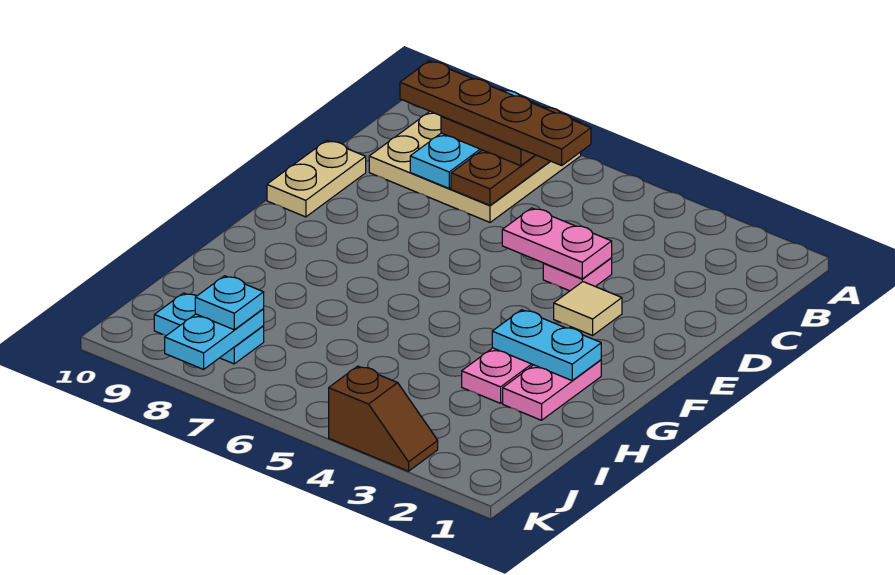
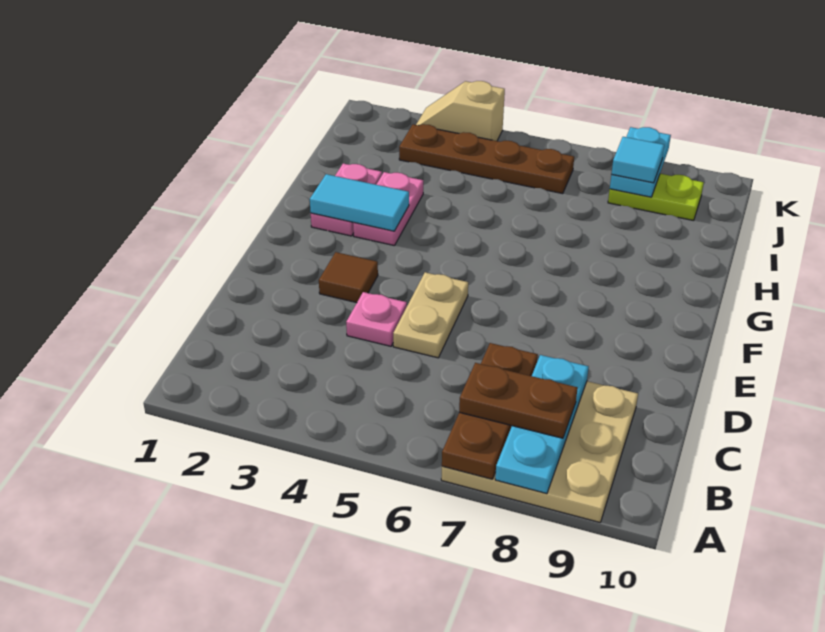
brown plate B6:B9 level 4 -> brown plate J3:J6 level 1
pink plate D4:D5 level 2 -> none
tan plate D10:E10 level 1 -> tan plate D5:E5 level 1
tan tile E3 level 1 -> brown tile E3 level 1
cyan plate G2:G3 level 2 -> cyan tile G2:G3 level 2
cyan plate J8:J9 level 1 -> lime plate J8:J9 level 1
cyan plate J8 level 3 -> cyan tile J8 level 3
brown slope K3:K4 level 1 top 4 -> tan slope K3:K4 level 1 top 4

